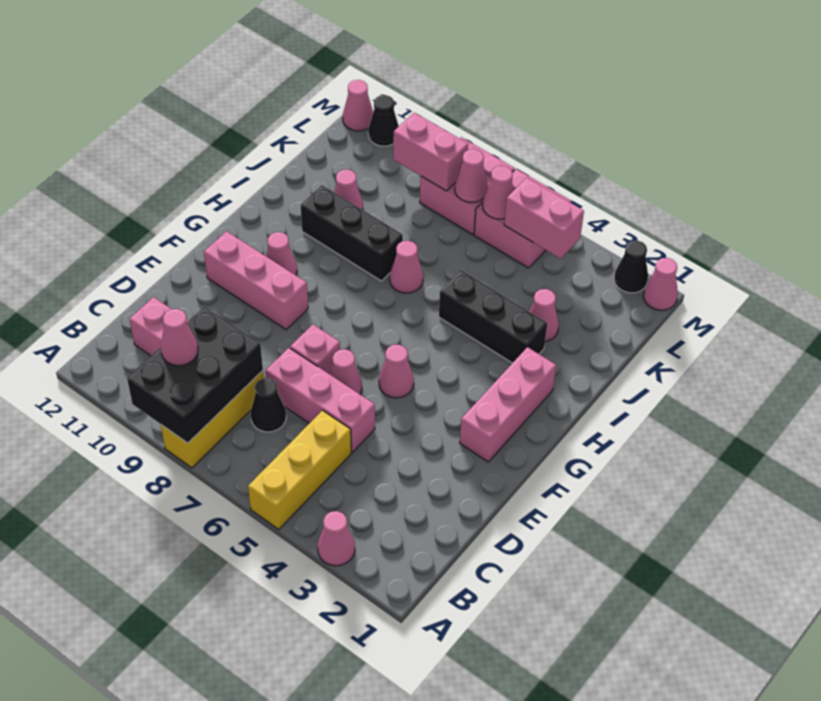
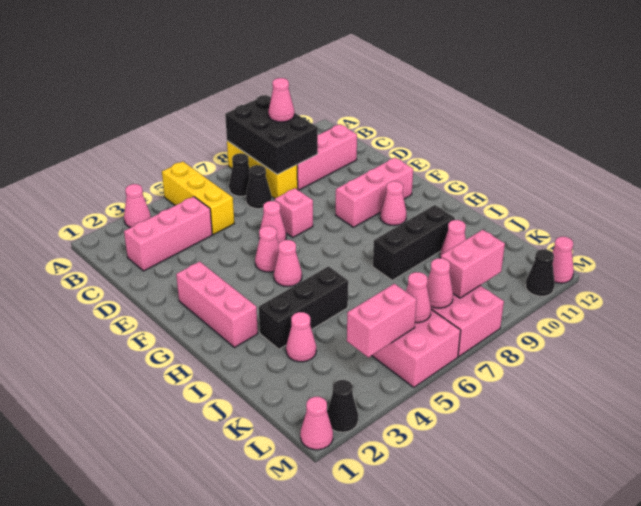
none -> black cone B7 level 1
pink brick D5:D7 level 1 -> pink brick C2:C4 level 1
pink cone I7 level 1 -> pink cone G5 level 1

